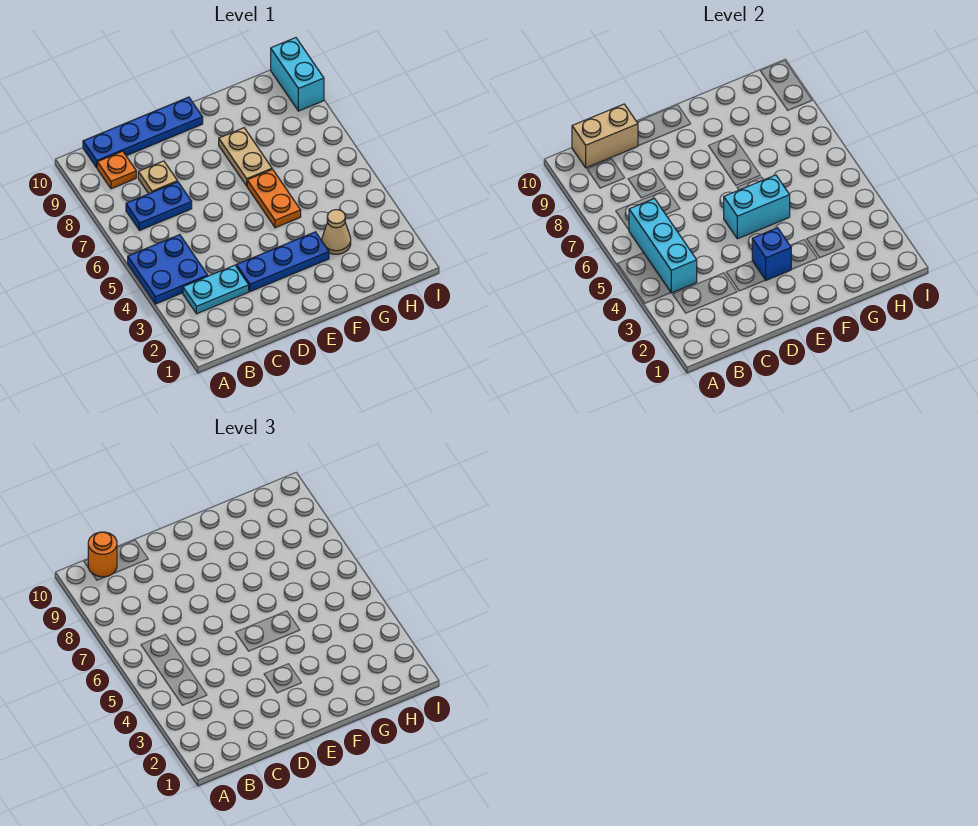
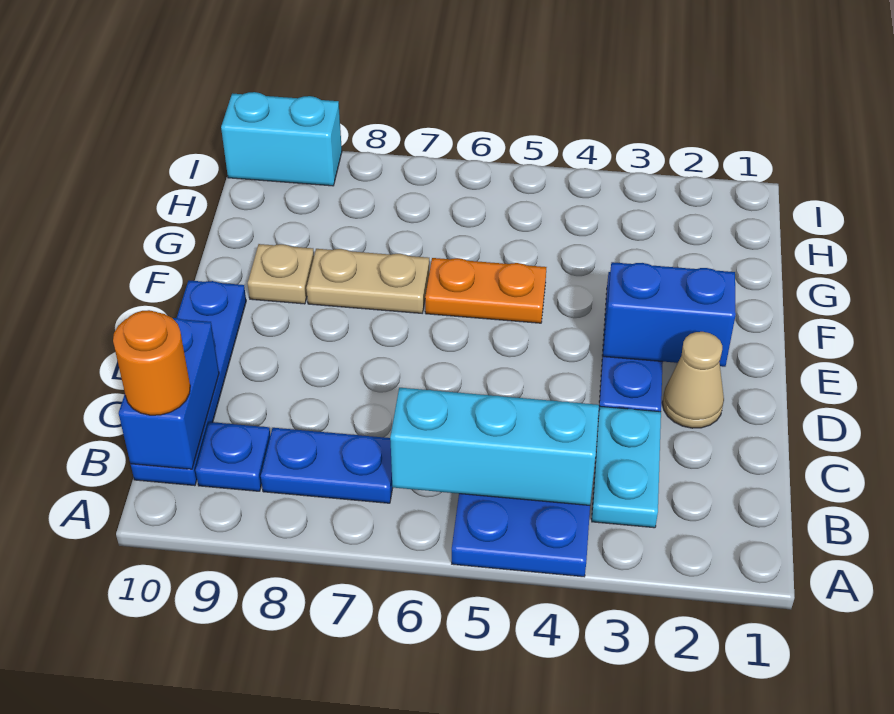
blue plate B7:C7 level 1 -> blue plate B7:B8 level 1
orange plate B9 level 1 -> blue plate B9 level 1
tan brick B10:C10 level 2 -> blue brick B10:C10 level 2
tan plate C8 level 1 -> tan plate F9 level 1
blue brick E3 level 2 -> blue brick E2:E3 level 2
cyan brick E5:F5 level 2 -> none
tan cone G3 level 1 -> tan cone D2 level 1

